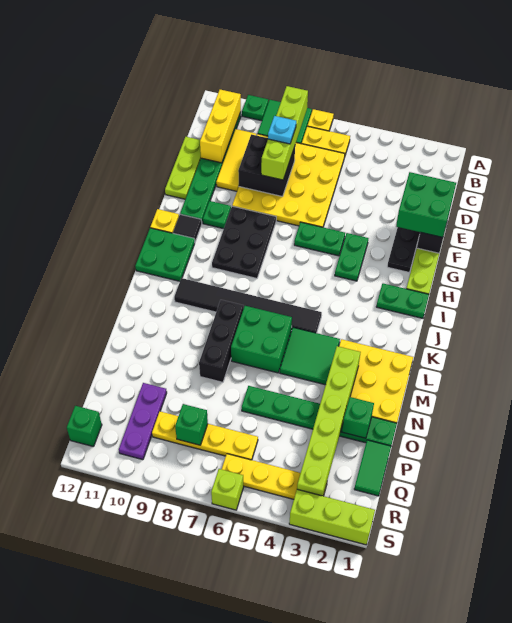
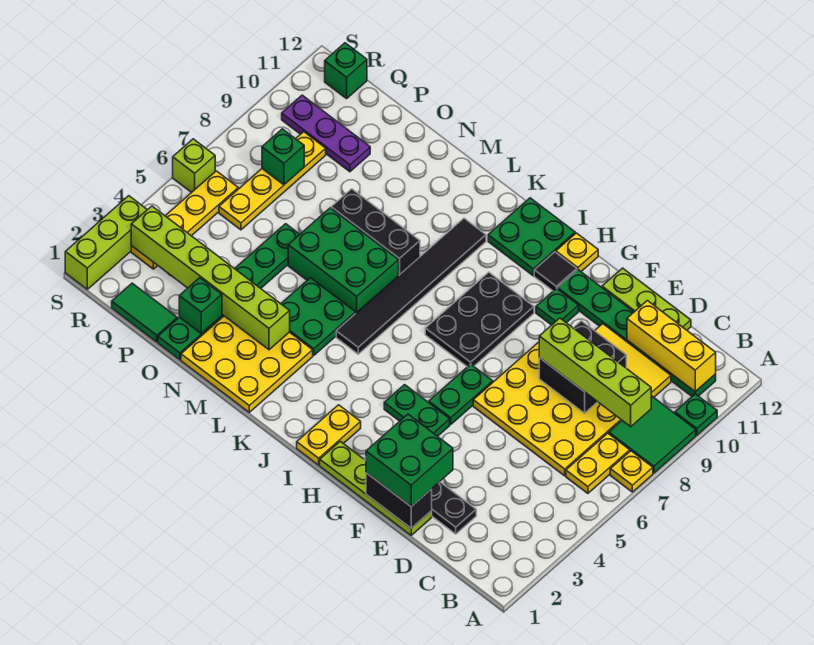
cyan plate D8 level 4 -> none
black plate G8:I9 level 1 -> black plate H7:I9 level 1
green plate I1:I2 level 1 -> yellow plate I1:I2 level 1
green tile L4:M5 level 1 -> green plate L4:M5 level 1
green brick L6:M7 level 1 -> green brick L6:N7 level 1

